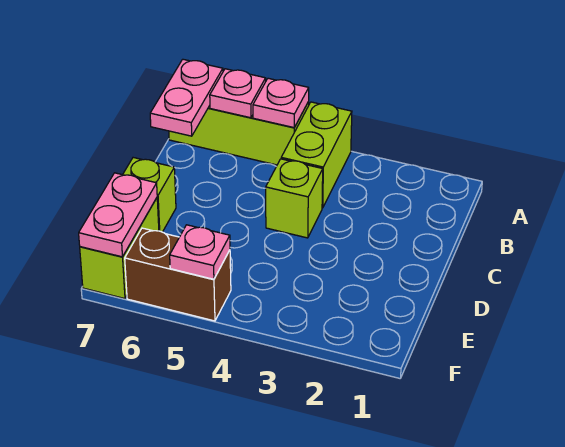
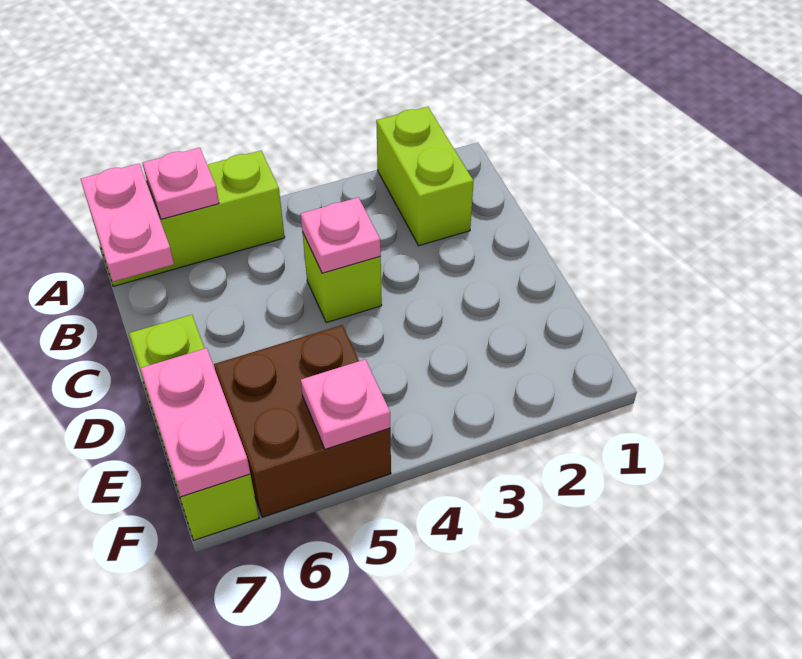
lime brick A4:B4 level 1 -> lime brick A2:B2 level 1
pink plate A5 level 2 -> pink plate C4 level 2
brown brick F5:F6 level 1 -> brown brick E5:F6 level 1

